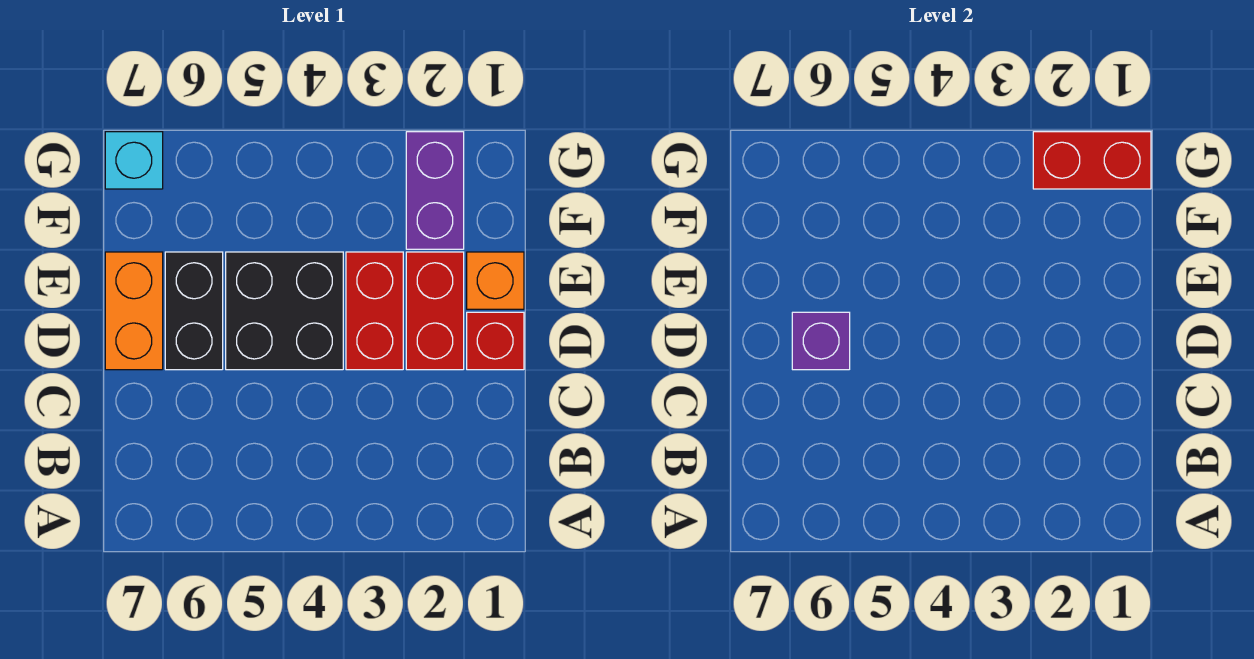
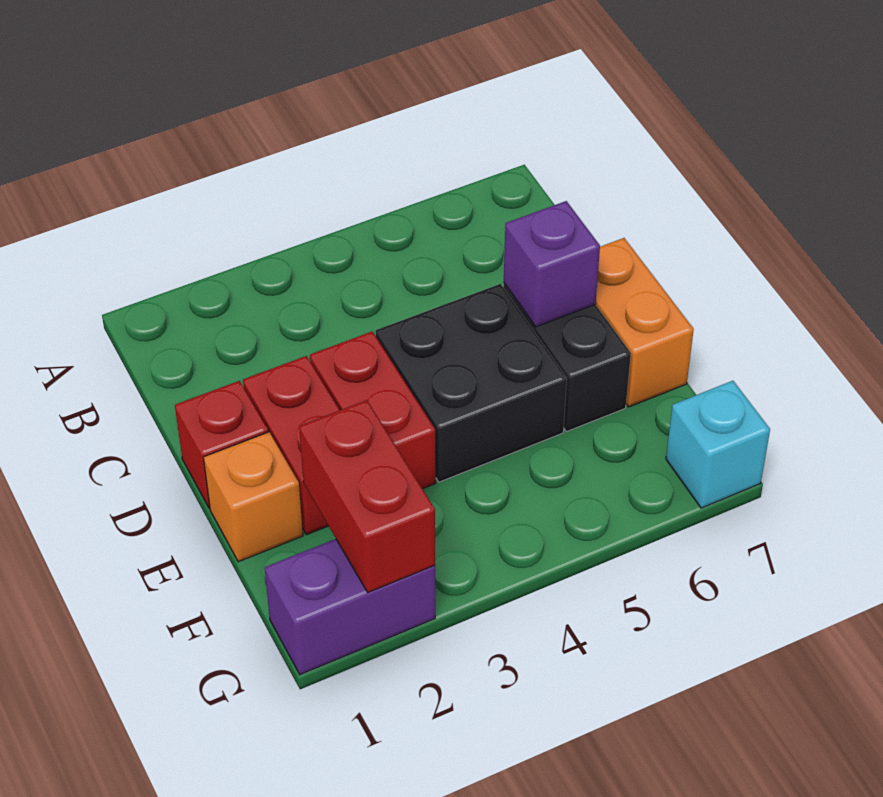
purple brick F2:G2 level 1 -> purple brick G1:G2 level 1
red brick G1:G2 level 2 -> red brick F2:G2 level 2

